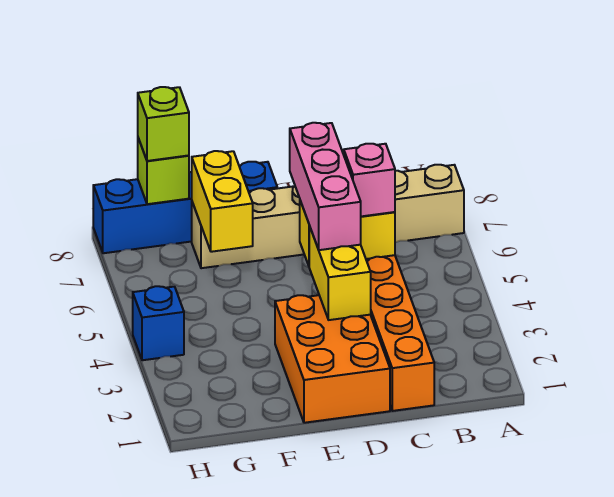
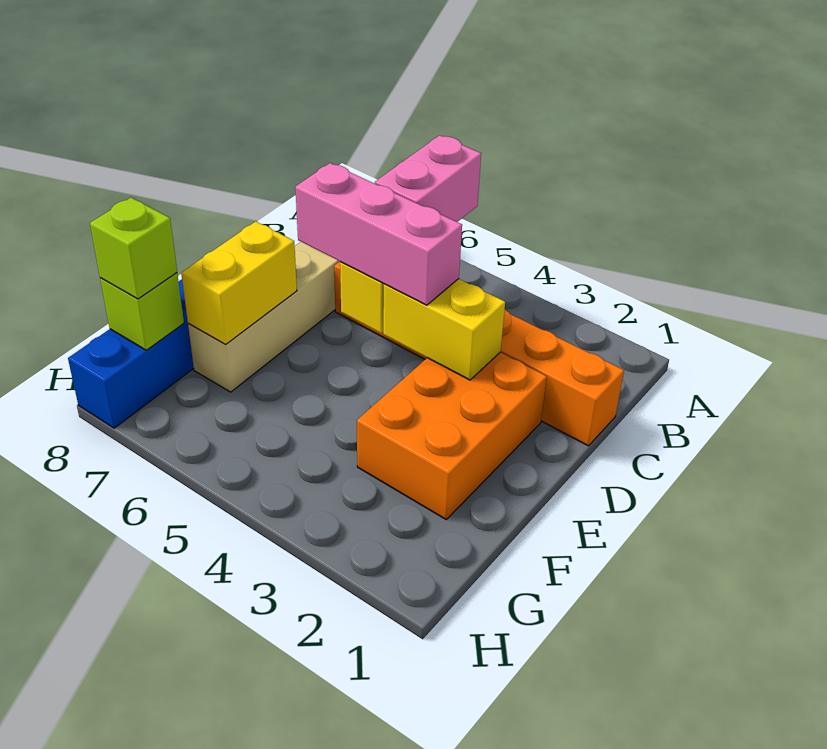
pink brick C5 level 3 -> pink brick B5:C5 level 3
orange brick D1:E3 level 1 -> orange brick D2:F3 level 1
yellow brick F6:F7 level 2 -> yellow brick E7:F7 level 2
blue brick H4 level 1 -> none

